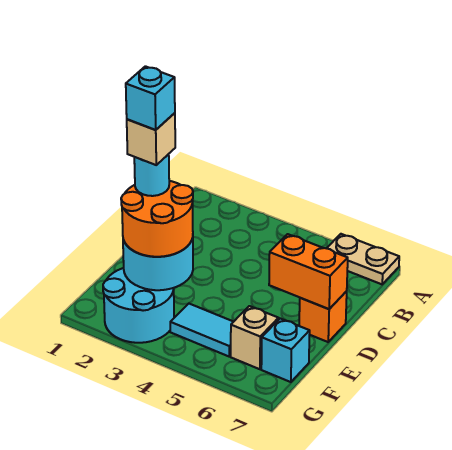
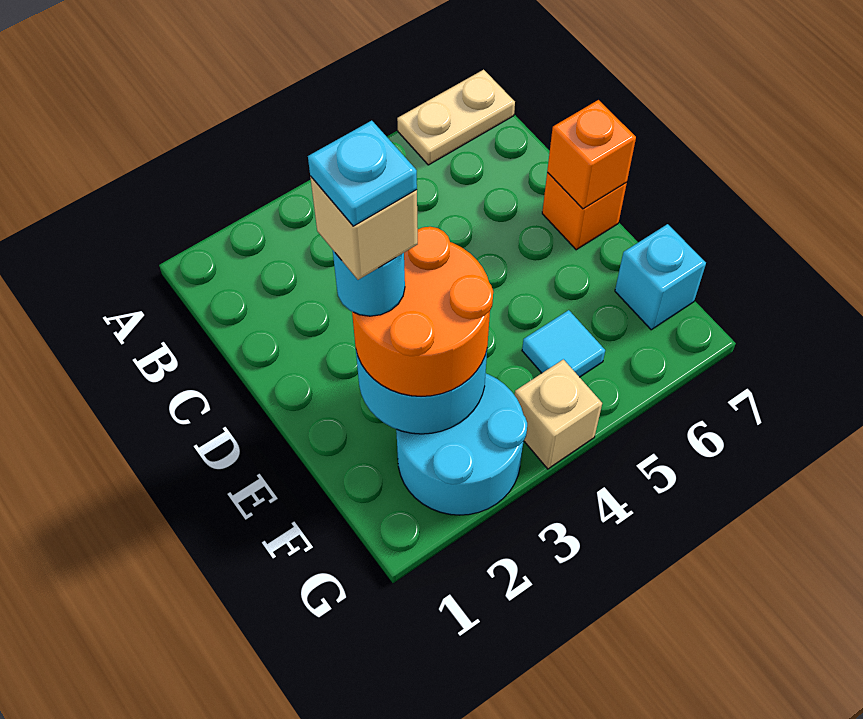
orange brick D6:D7 level 2 -> orange brick D7 level 2
cyan brick E2 level 6 -> cyan plate E2 level 6
cyan tile F4:F5 level 1 -> cyan tile F5 level 1
tan brick F6 level 1 -> tan brick G4 level 1

